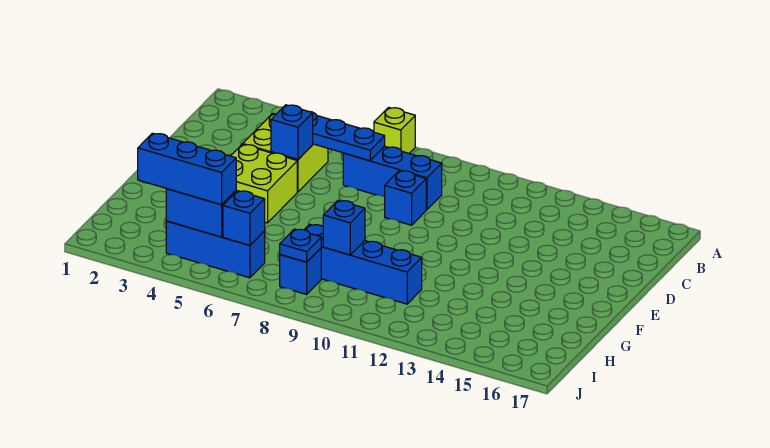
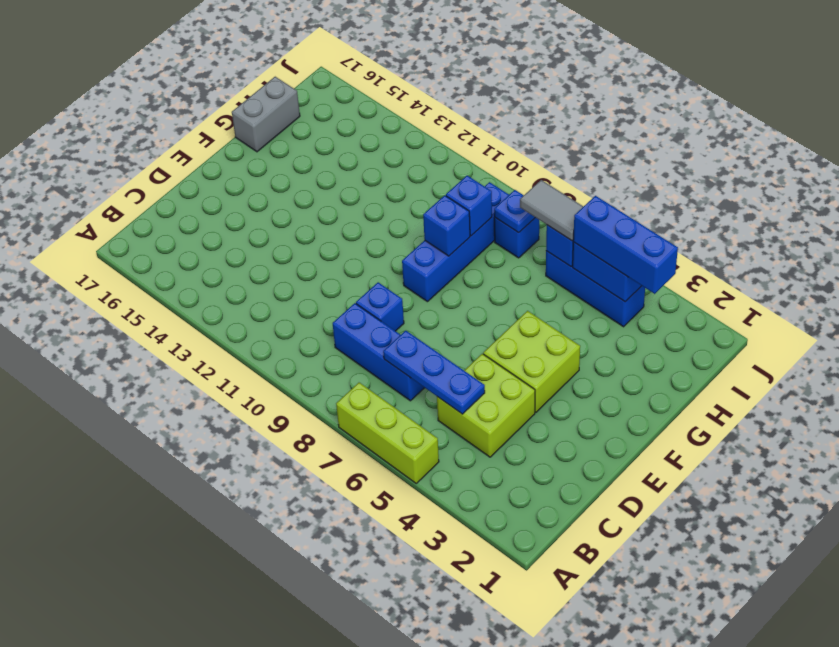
lime brick A7 level 1 -> lime brick A5:A7 level 1
blue brick D5 level 2 -> blue brick G9 level 2
none -> grey brick G17:H17 level 1
blue brick H8:H11 level 1 -> blue brick F9:I9 level 1
none -> grey tile I6:I7 level 3

